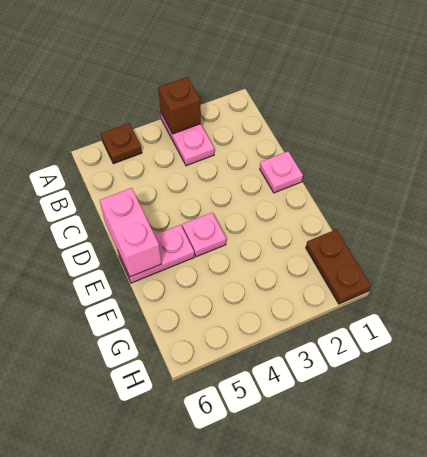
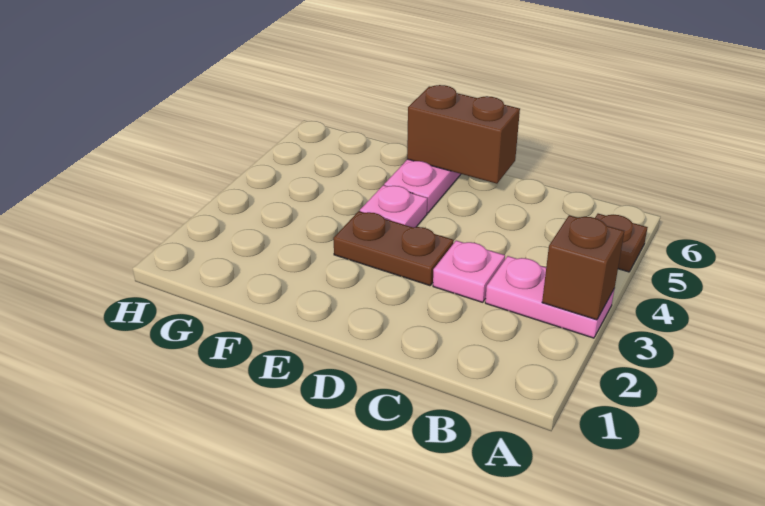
pink plate D1 level 1 -> pink plate C3 level 1
pink brick D6:E6 level 2 -> brown brick D6:E6 level 2
brown plate G1:H1 level 1 -> brown plate D3:E3 level 1

